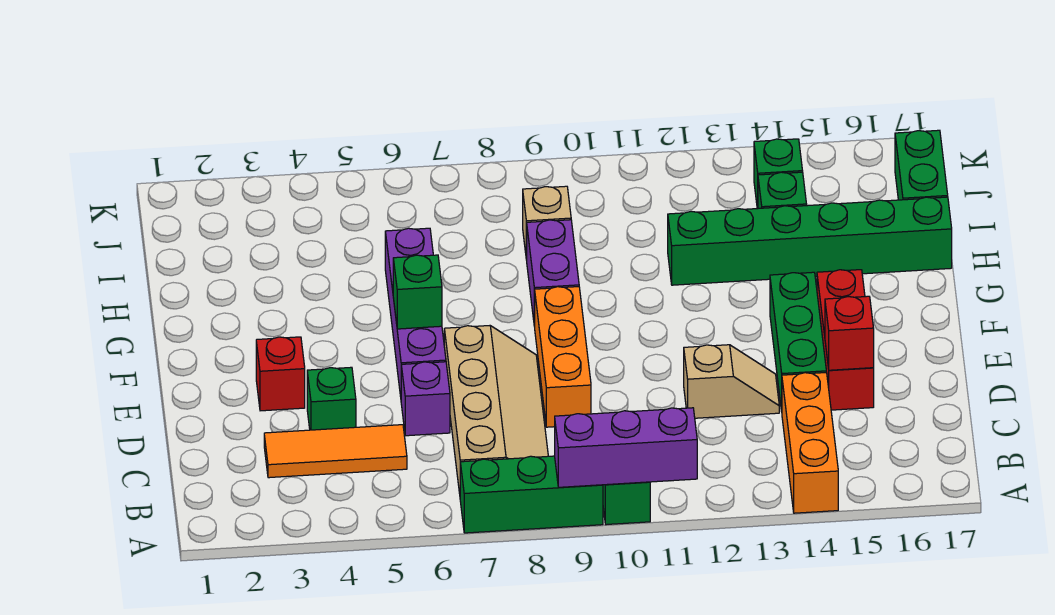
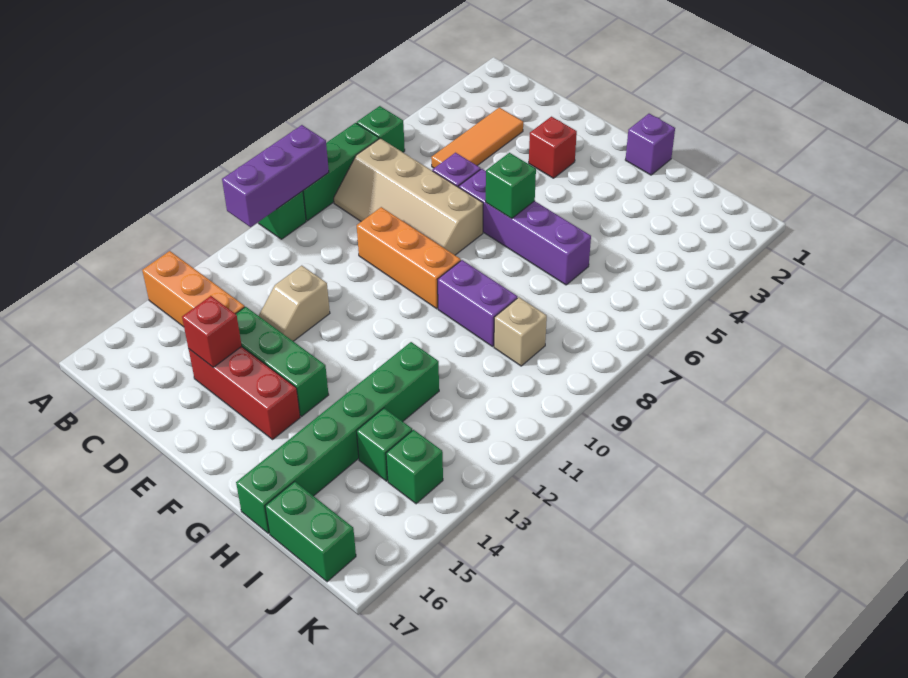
green brick D4 level 1 -> green brick A6 level 1
none -> purple brick G1 level 1

